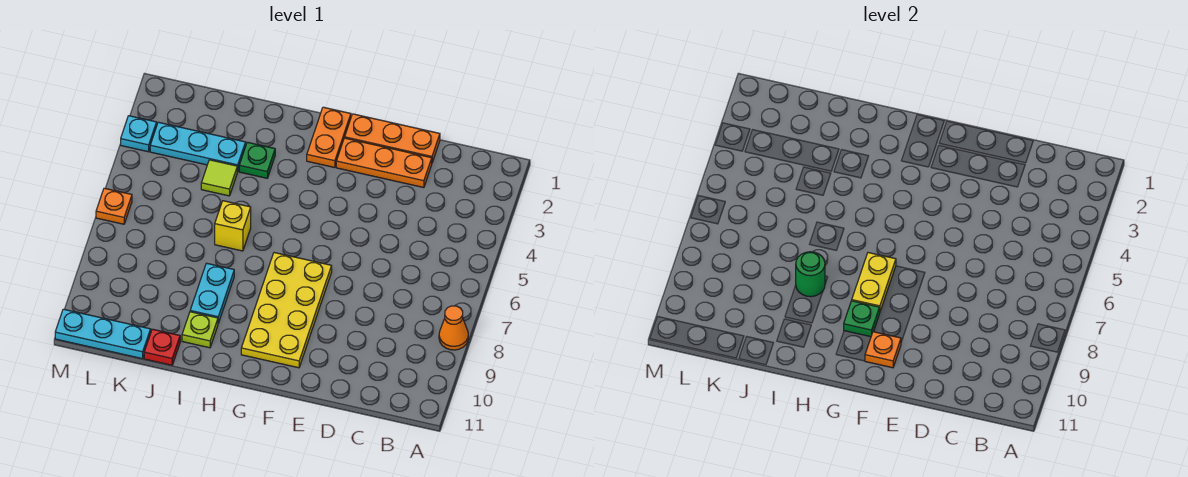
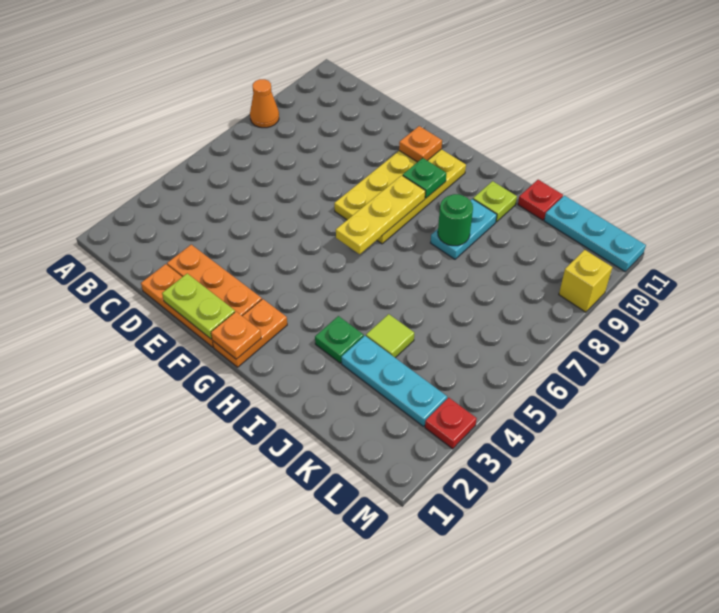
none -> lime plate E1:F1 level 2
yellow plate G7:G8 level 2 -> yellow plate G6:G8 level 2
yellow brick I6 level 1 -> yellow brick M9 level 1
cyan plate M3 level 1 -> red plate M3 level 1
orange plate M6 level 1 -> orange plate G1 level 2

